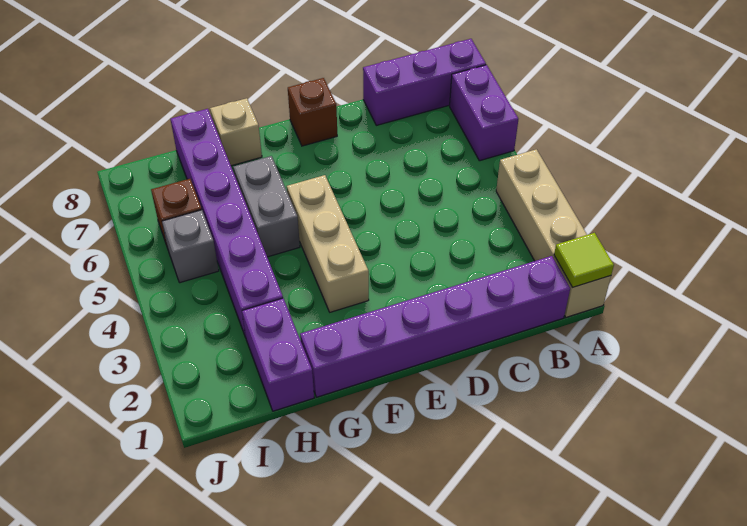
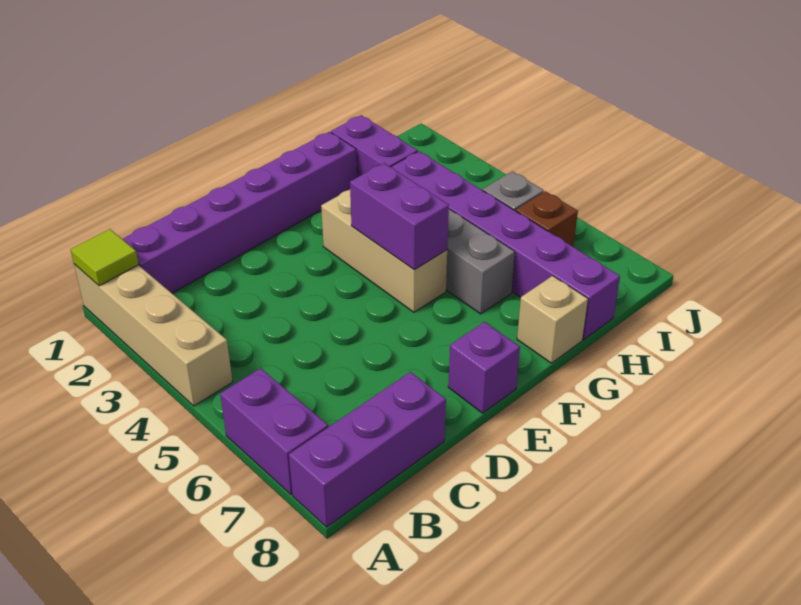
brown brick E8 level 1 -> purple brick E8 level 1
none -> purple brick F4:F5 level 2

